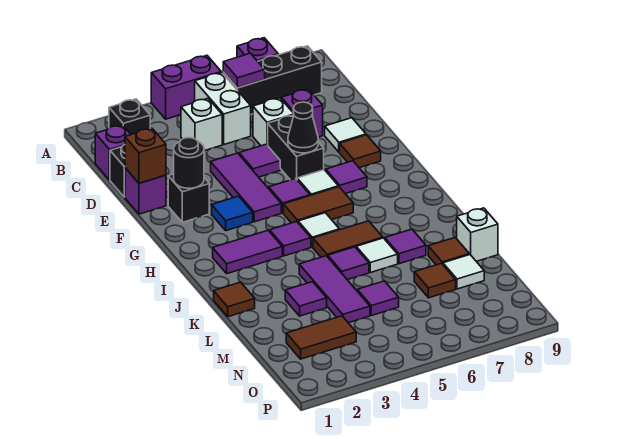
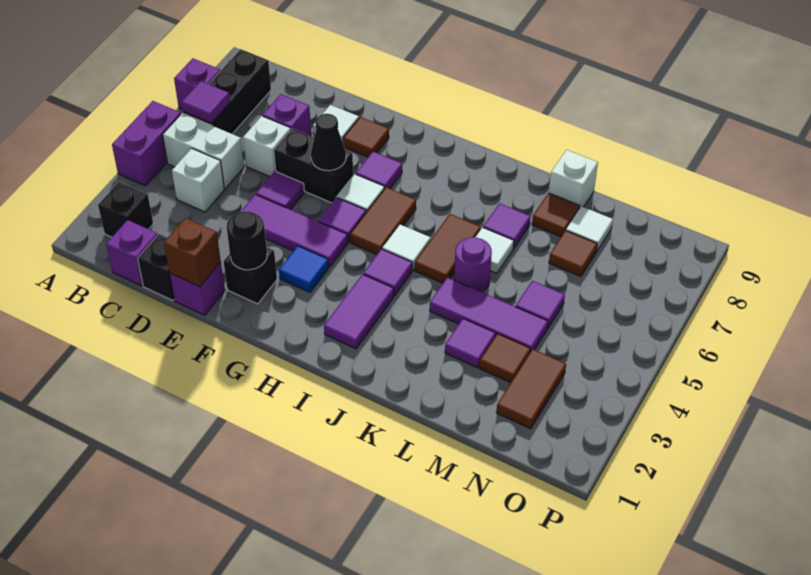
brown tile K1 level 1 -> brown tile M3 level 1
purple tile K5 level 1 -> purple round brick K5 level 1

